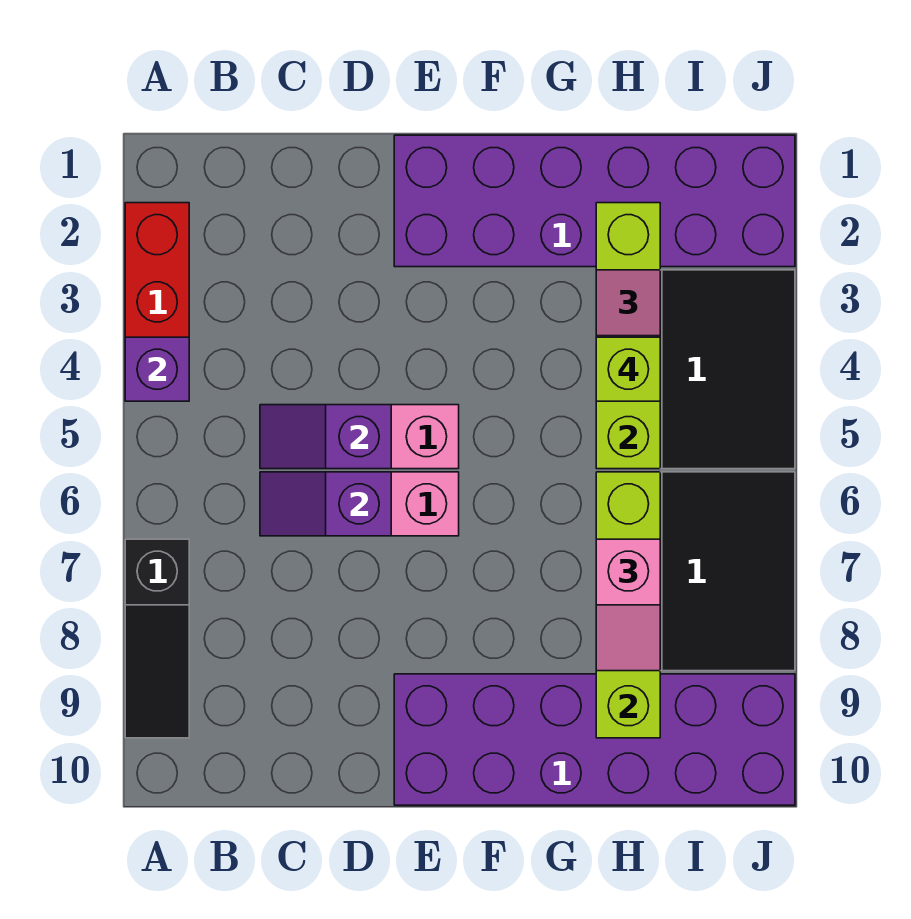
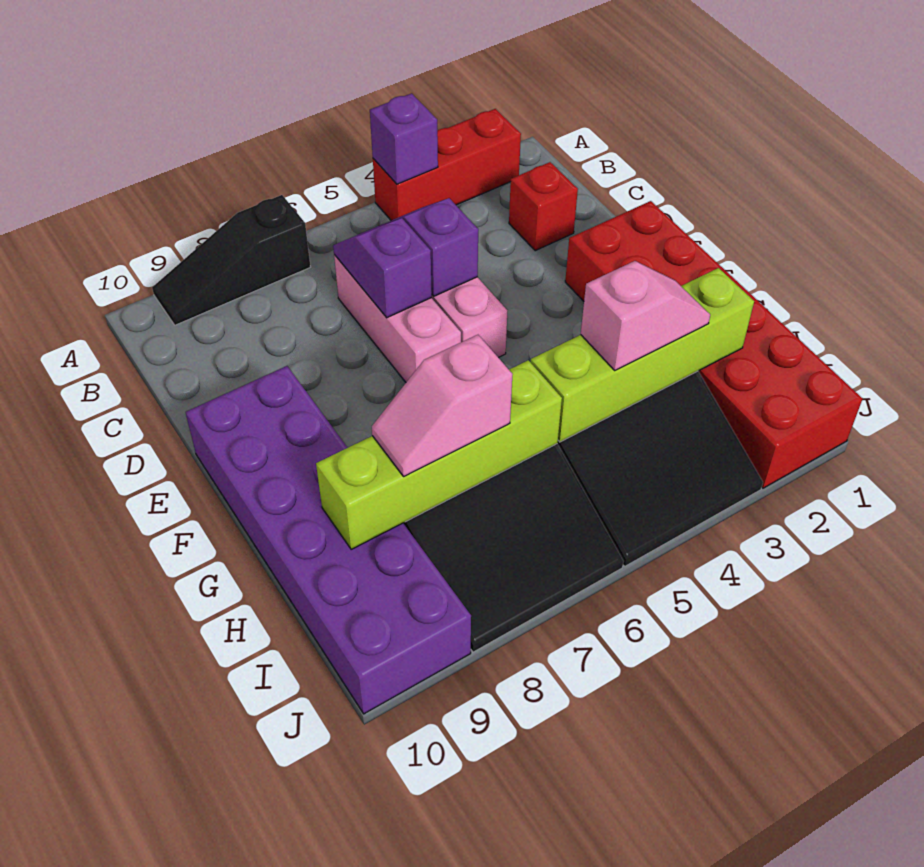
none -> red brick C2 level 1
purple brick E1:J2 level 1 -> red brick E1:J2 level 1
lime brick H4 level 4 -> none

